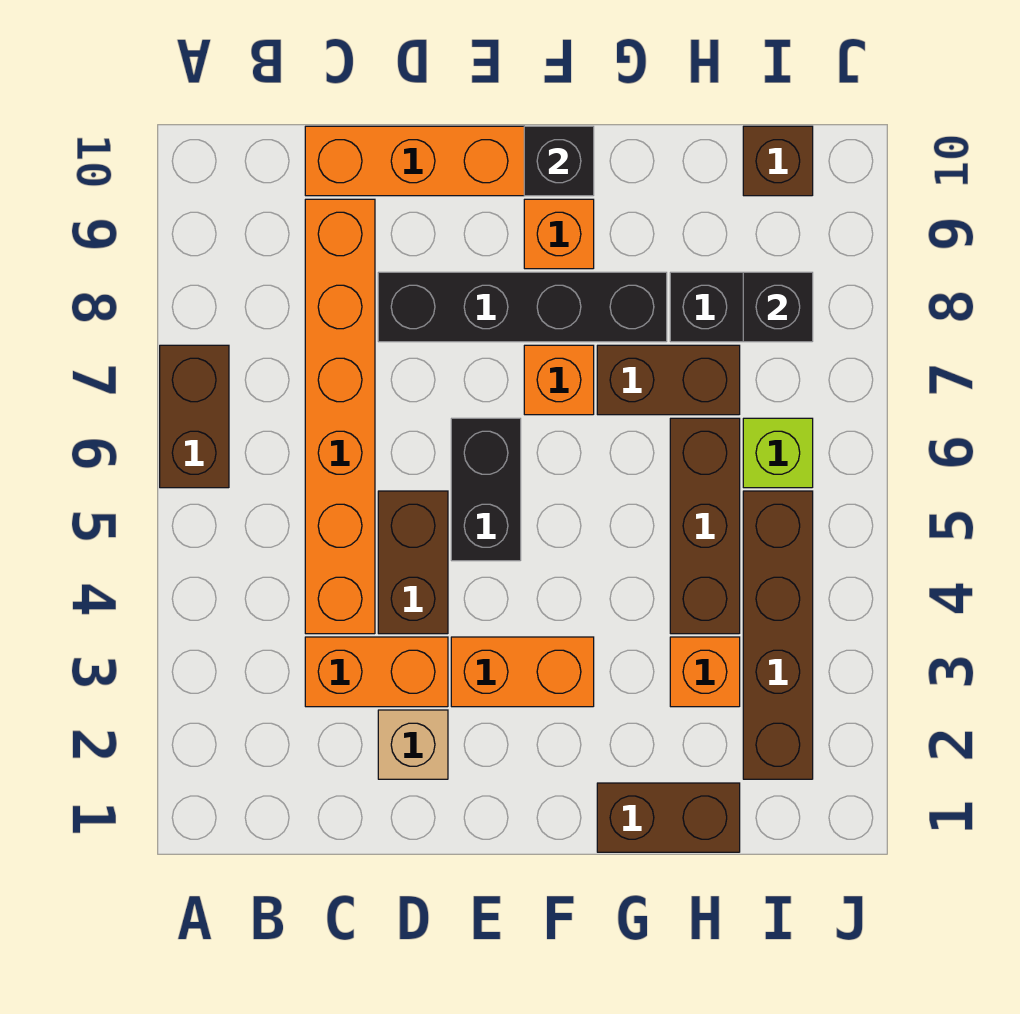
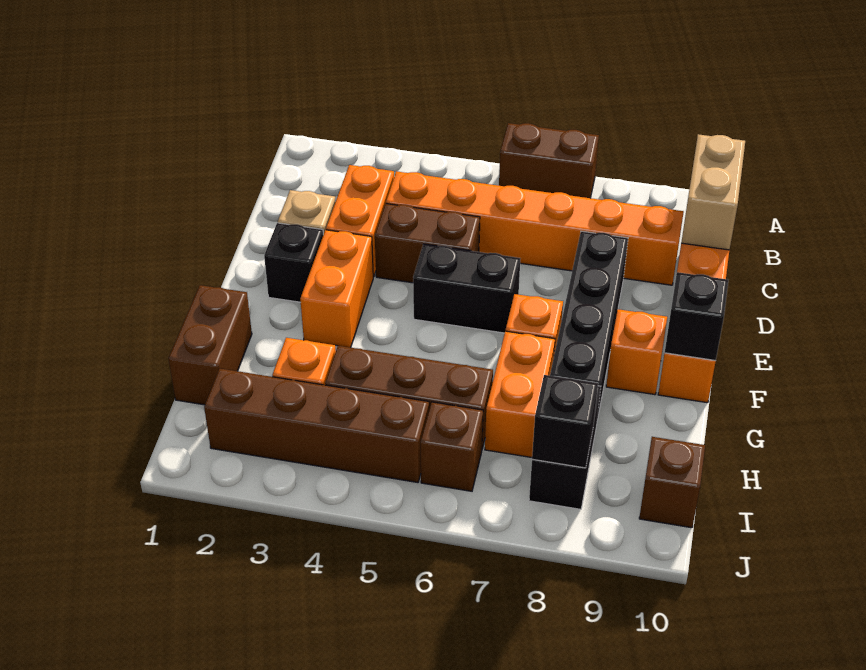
none -> tan brick B10:C10 level 2
none -> black brick E2 level 1
brown brick G7:H7 level 1 -> orange brick G7:H7 level 1
lime brick I6 level 1 -> brown brick I6 level 1

